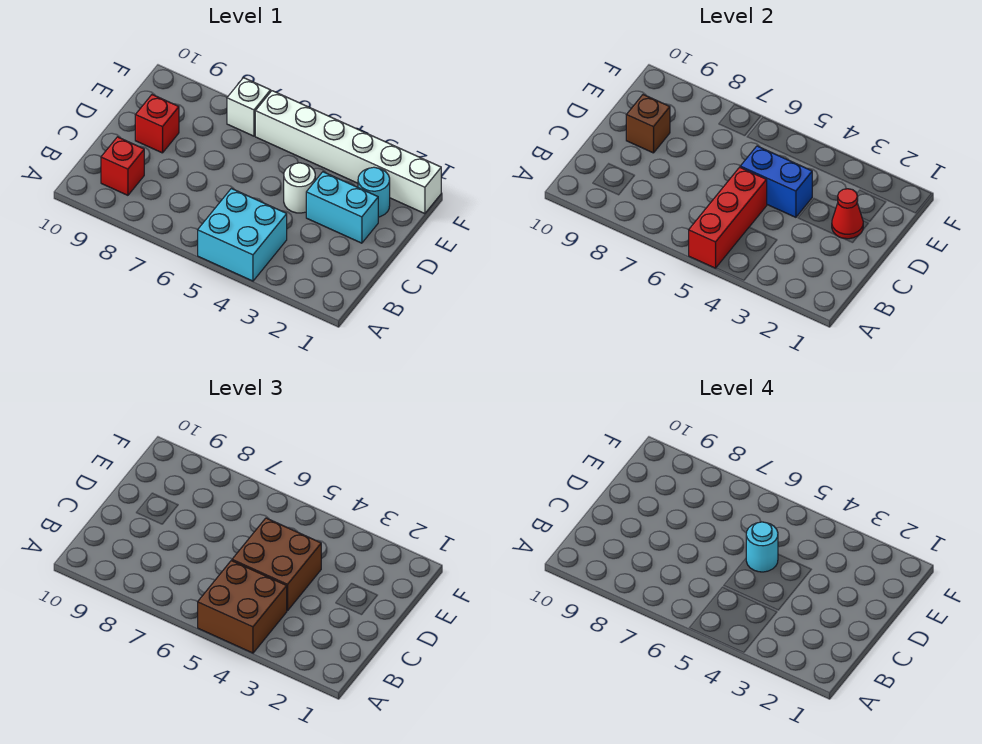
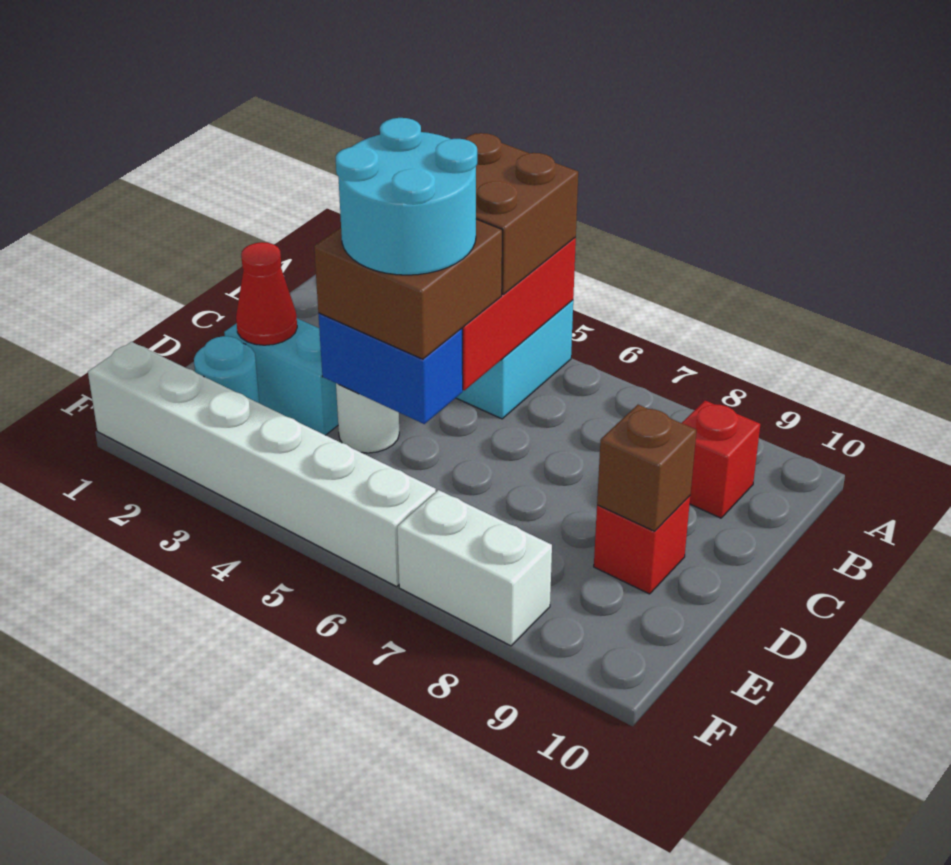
cyan round brick D5 level 4 -> cyan round brick C4:D5 level 4
white brick F7 level 1 -> white brick F7:F8 level 1

